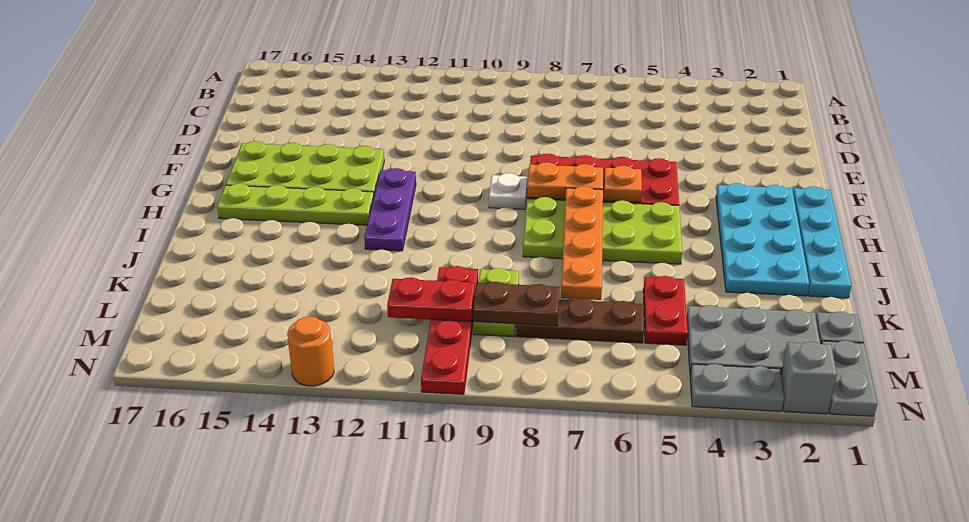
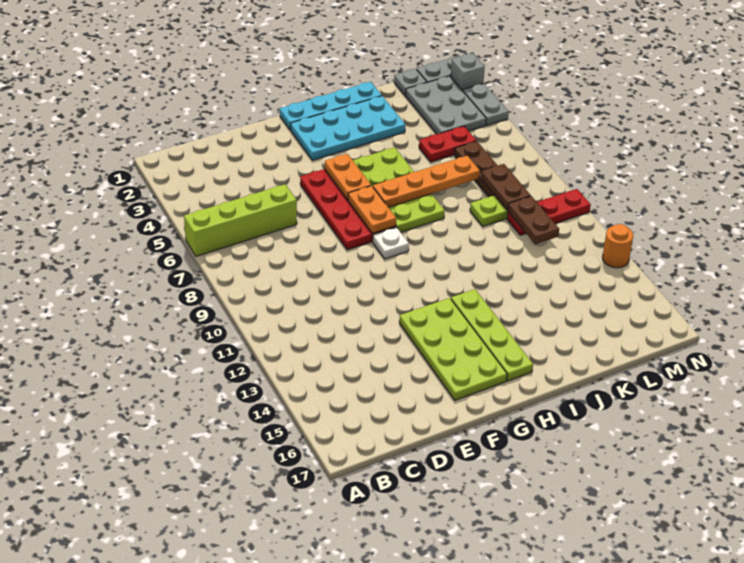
none -> lime brick A6:D6 level 1
orange plate G6 level 2 -> orange plate G5:G6 level 2
purple plate G12:I12 level 1 -> none
red plate K10:N10 level 1 -> red plate L10:N10 level 1
red plate L10:L11 level 2 -> brown plate L10:L11 level 2

